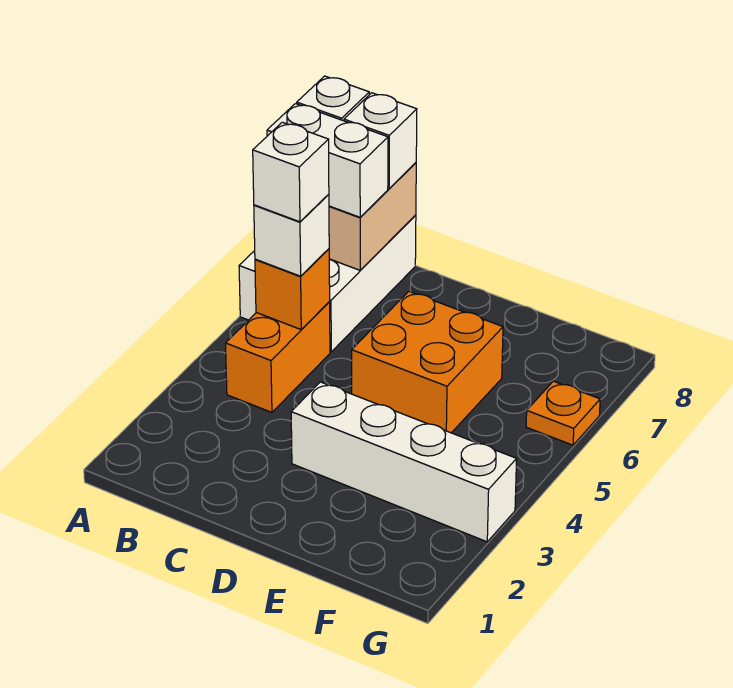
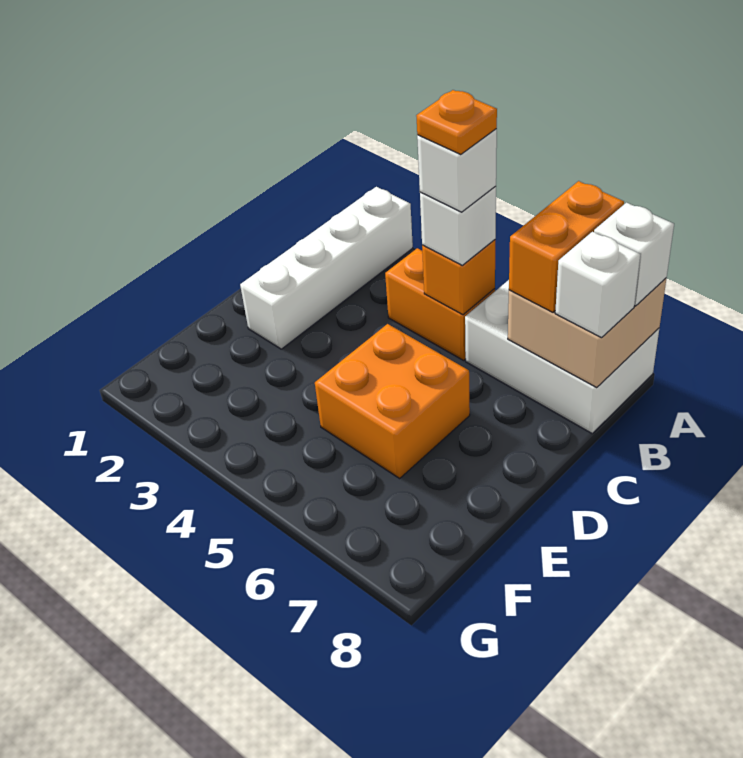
white brick A7:B7 level 3 -> orange brick A7:B7 level 3
white brick D3:G3 level 1 -> white brick A2:D2 level 1
orange plate G6 level 1 -> orange plate B5 level 5

